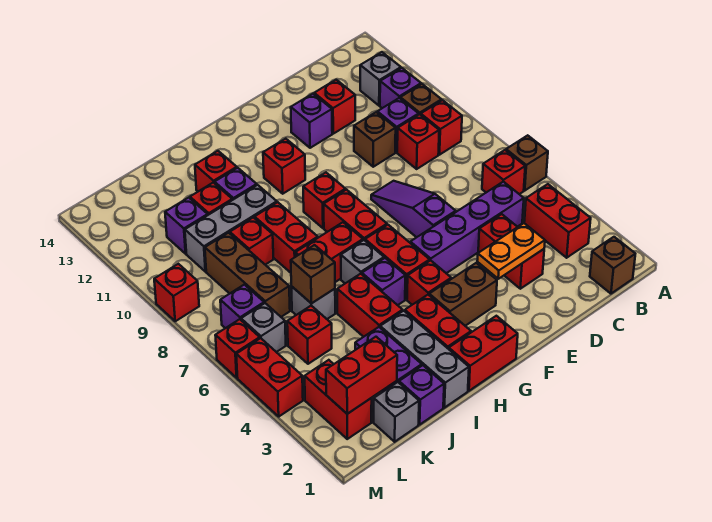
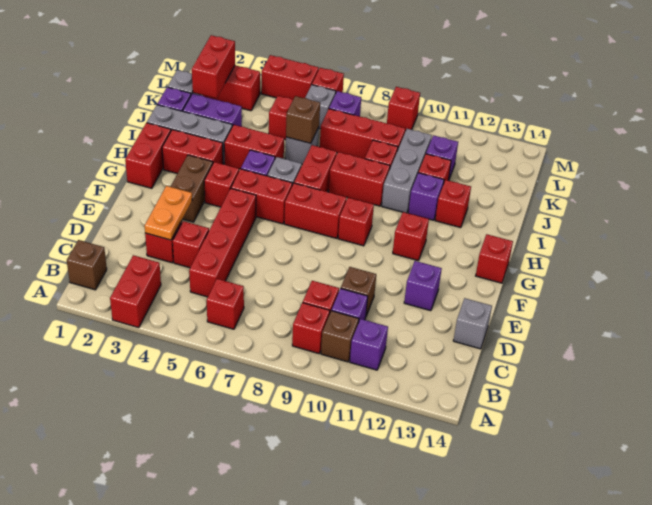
brown brick A6 level 1 -> none
red brick B3:B4 level 1 -> red brick A3:B3 level 1
grey brick B12 level 1 -> grey brick D14 level 1
purple brick C5:F5 level 1 -> red brick C5:F5 level 1
red brick D12 level 1 -> red brick G14 level 1
purple slope E6:E8 level 1 top 6 -> none
brown brick K7:K9 level 1 -> red brick K7:K9 level 1

